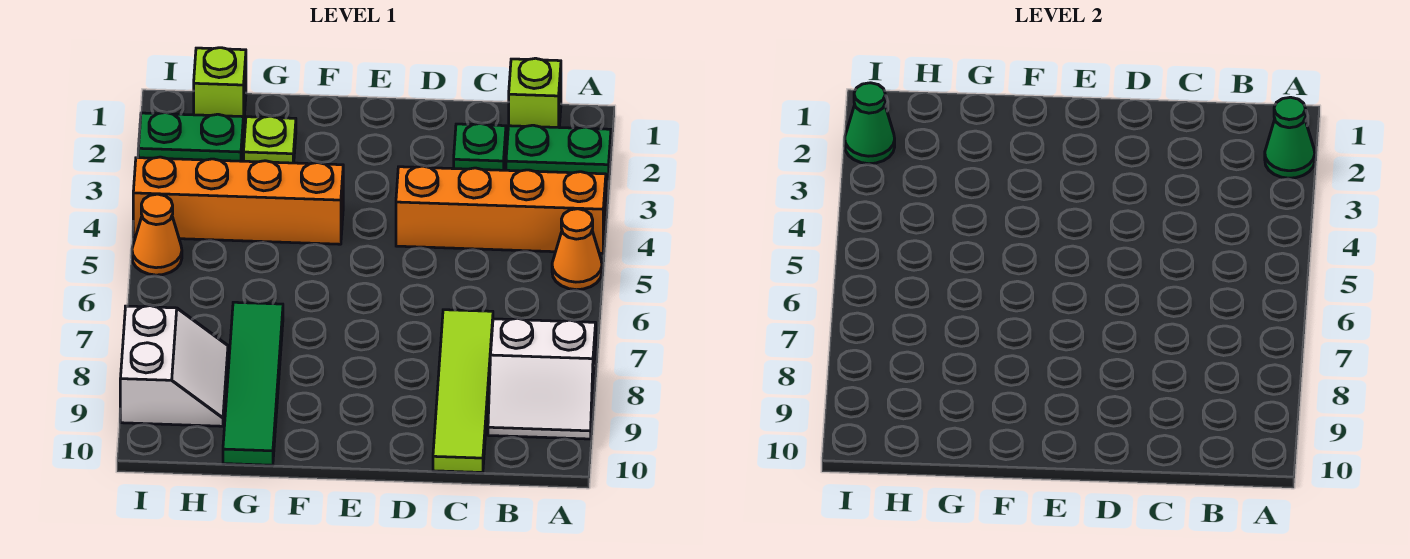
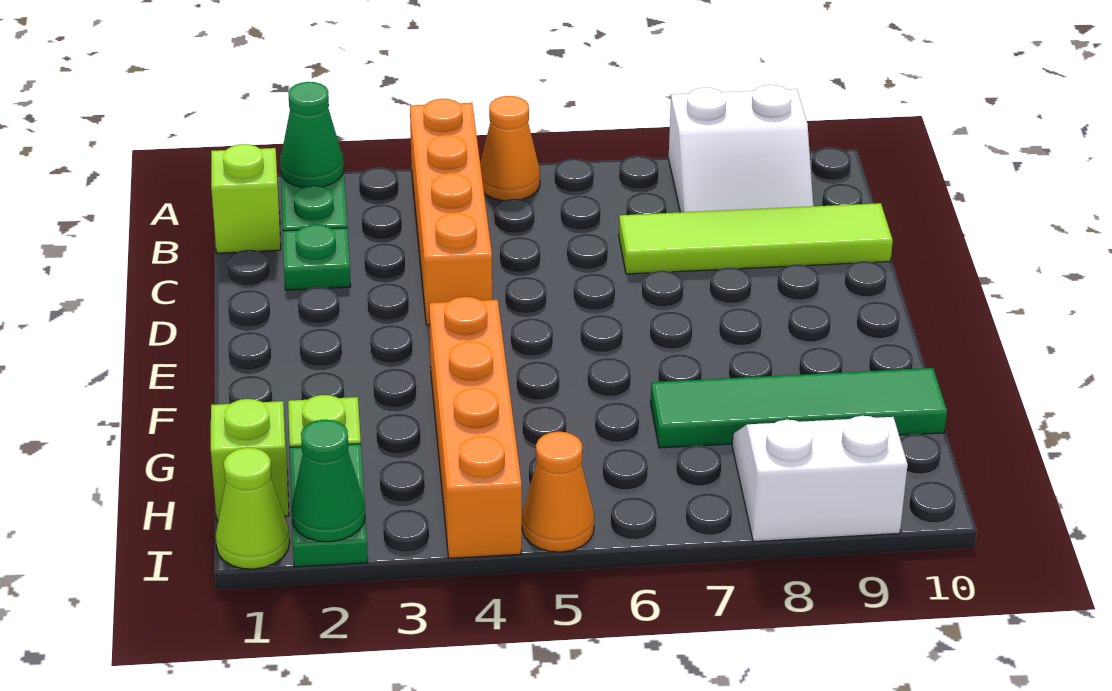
white slope A8:B9 level 1 top 8 -> white slope A8:B9 level 1 top A
none -> lime cone I1 level 1

